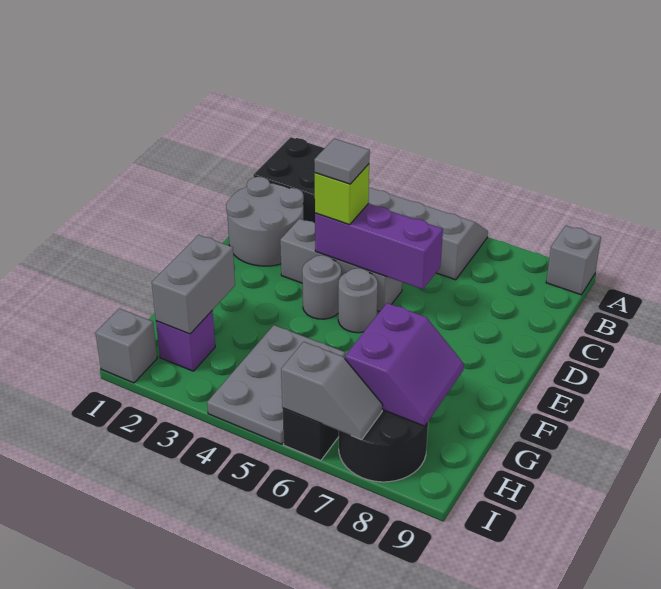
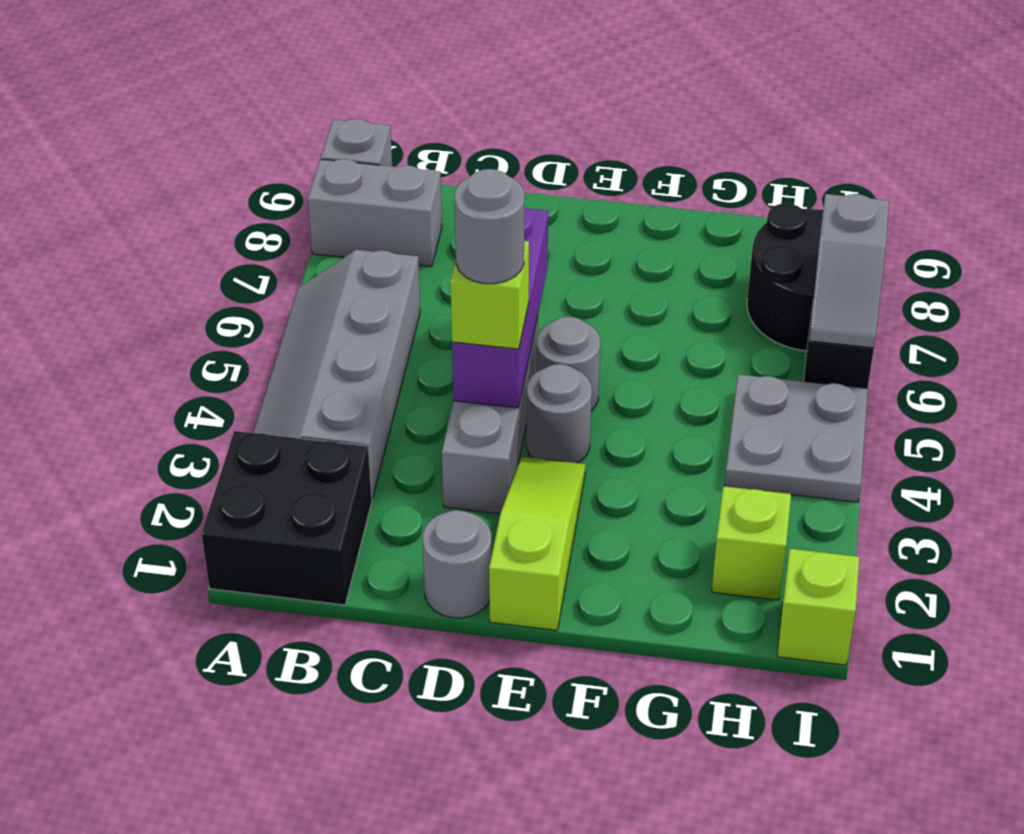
grey round brick C1:D2 level 1 -> grey round brick D1 level 1
grey tile D4 level 4 -> grey round brick D4 level 4
none -> lime slope E1:E3 level 1 top 1
grey brick G2:H2 level 2 -> grey brick A8:B8 level 1
grey plate G4:I5 level 1 -> grey plate H4:I5 level 1
purple slope G7:H8 level 2 top 7 -> none
purple brick H2 level 1 -> lime brick H2 level 1
grey brick I1 level 1 -> lime brick I1 level 1
grey slope I6:I7 level 2 top 6 -> grey slope I6:I7 level 2 top 7

